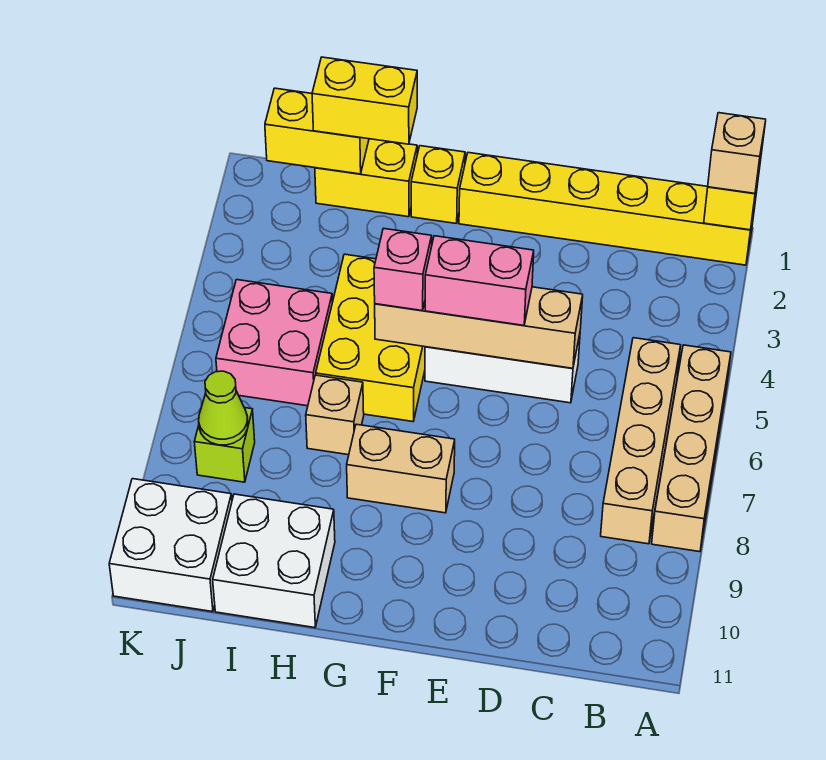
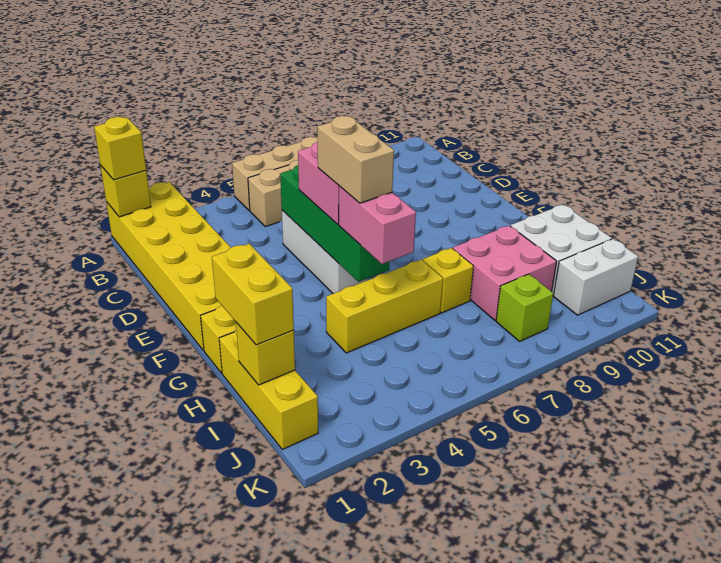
yellow brick A1:F1 level 1 -> yellow brick A1:F2 level 1
tan brick A1 level 3 -> yellow brick A1 level 3
tan brick D5:G5 level 2 -> green brick D5:G5 level 2
tan brick F8:G8 level 1 -> tan brick F5:G5 level 4
yellow brick G4:H6 level 1 -> yellow brick H4:H6 level 1
pink brick G5 level 3 -> pink brick G5:H5 level 3
yellow brick H1:I1 level 1 -> yellow brick H1:J1 level 1
tan brick H7 level 1 -> yellow brick H7 level 1
yellow brick I1:J1 level 2 -> yellow brick I1 level 2
pink brick I5:J6 level 1 -> pink brick H8:I9 level 1
lime cone J8 level 2 -> none
white brick J10:K11 level 1 -> white brick J10:J11 level 1

